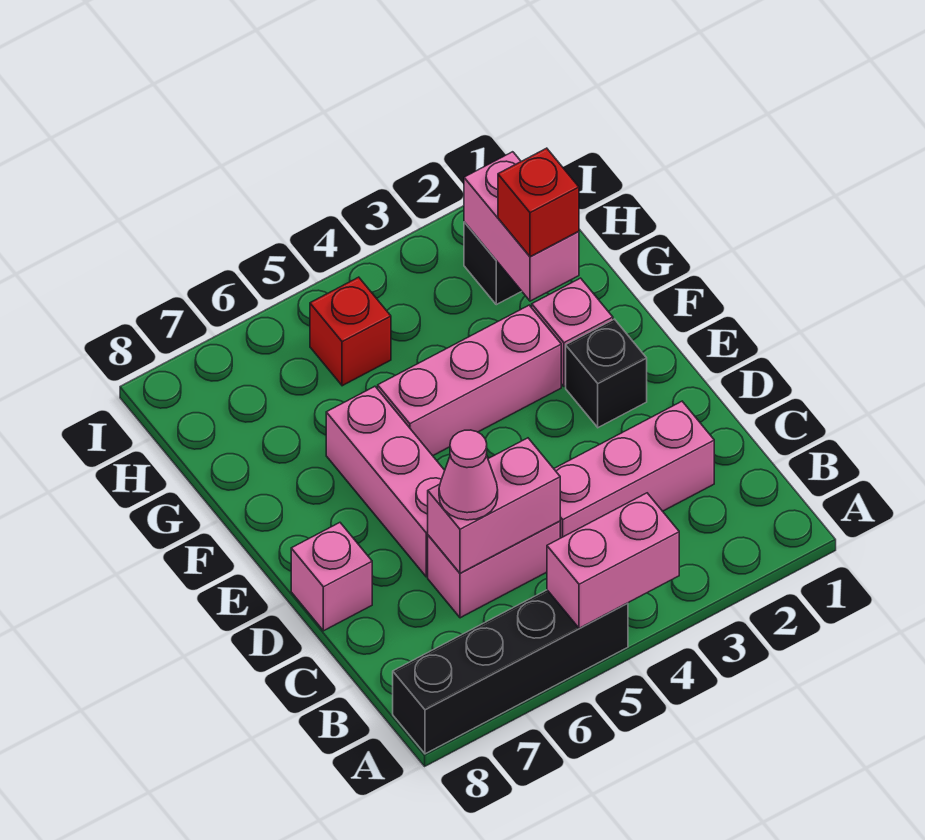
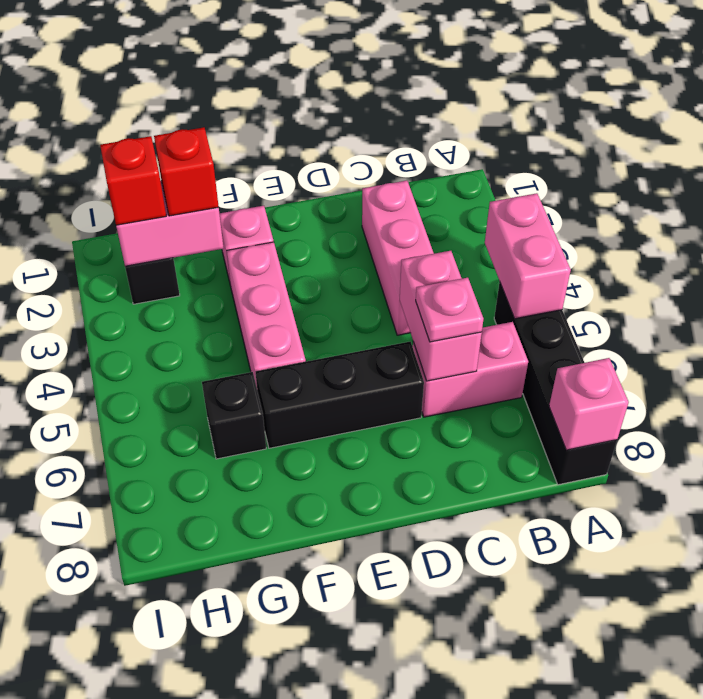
pink brick C5:C6 level 1 -> pink brick B6:C6 level 1
pink cone C6 level 3 -> pink plate C6 level 3
pink brick D6:F6 level 1 -> black brick D6:F6 level 1
pink brick D8 level 1 -> pink brick A8 level 2
black brick E2 level 1 -> black brick G6 level 1
red brick H5 level 1 -> red brick H2 level 3

